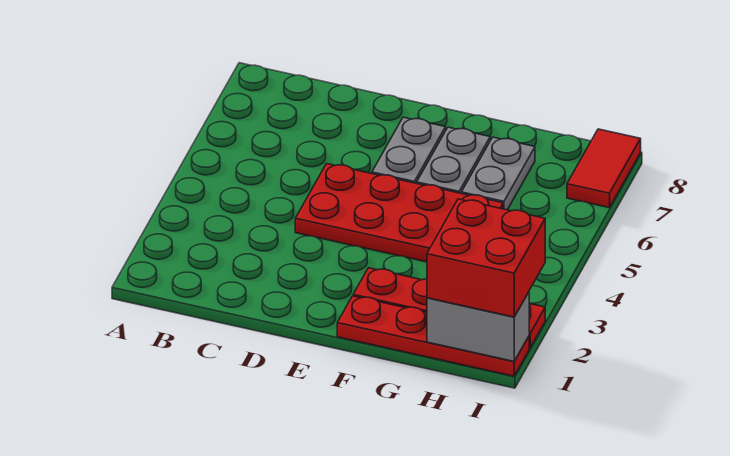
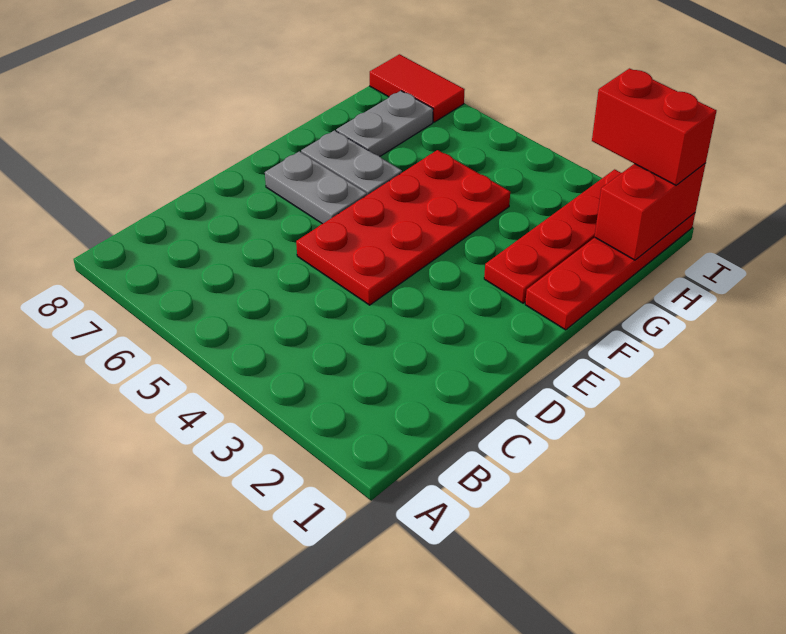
grey plate G6:G7 level 1 -> grey plate G7:H7 level 1
grey brick H1:I1 level 2 -> red brick H1:I1 level 2
red brick H1:I2 level 3 -> red brick I1:I2 level 3

